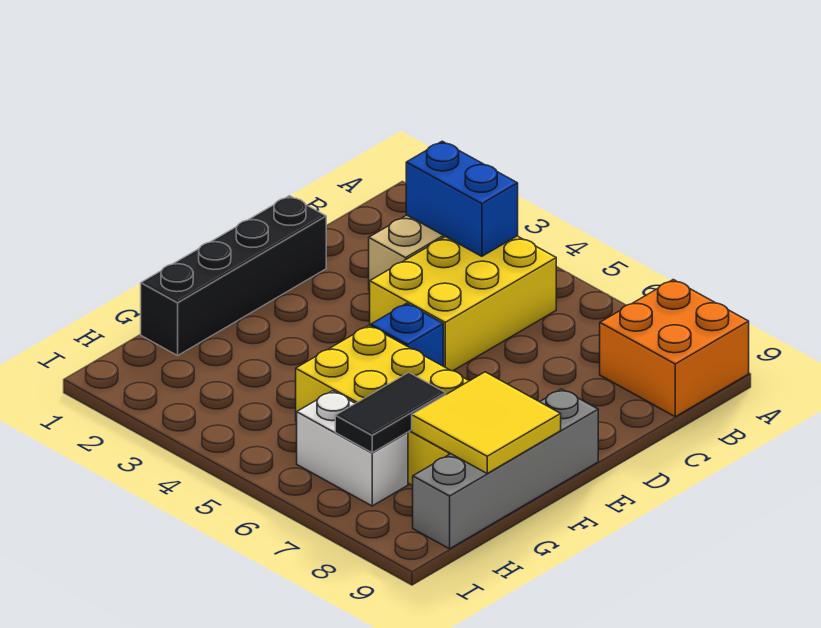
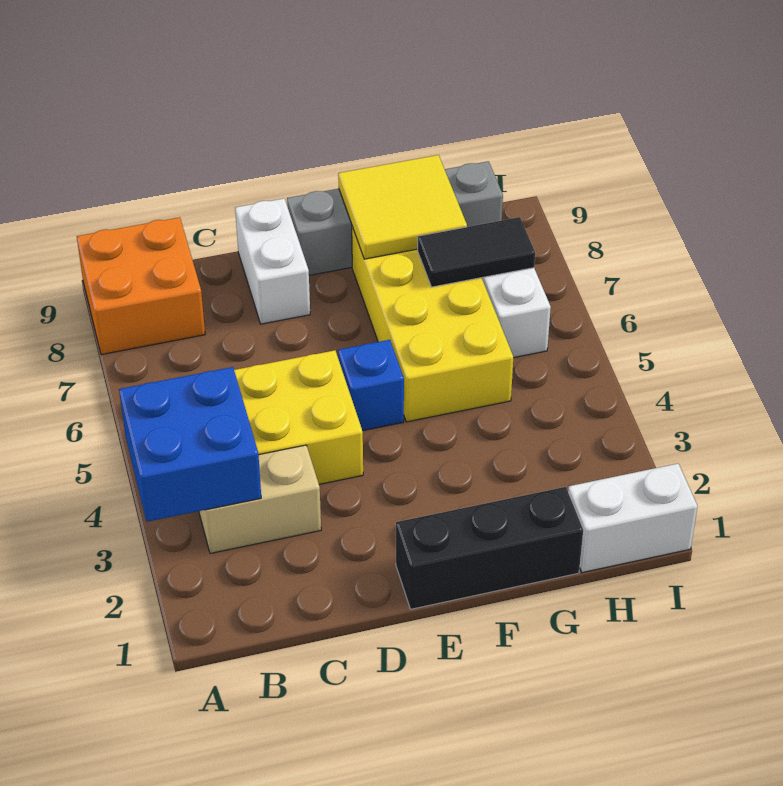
blue brick B3:B4 level 2 -> blue brick A3:B4 level 2
black brick D1:G1 level 1 -> black brick E1:G1 level 1
none -> white brick D8:D9 level 1
none -> white brick H1:I1 level 1

